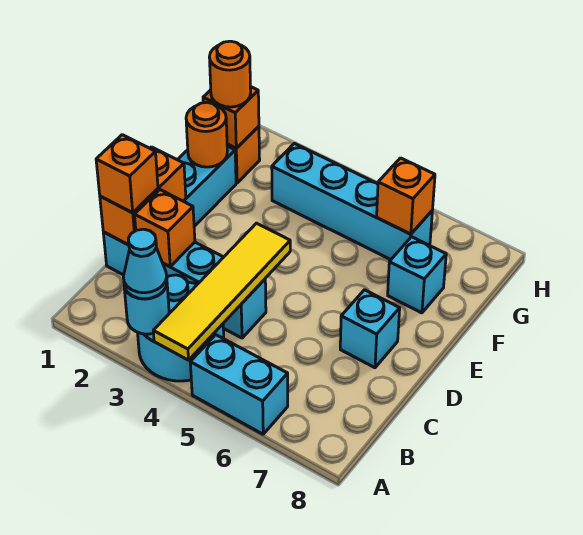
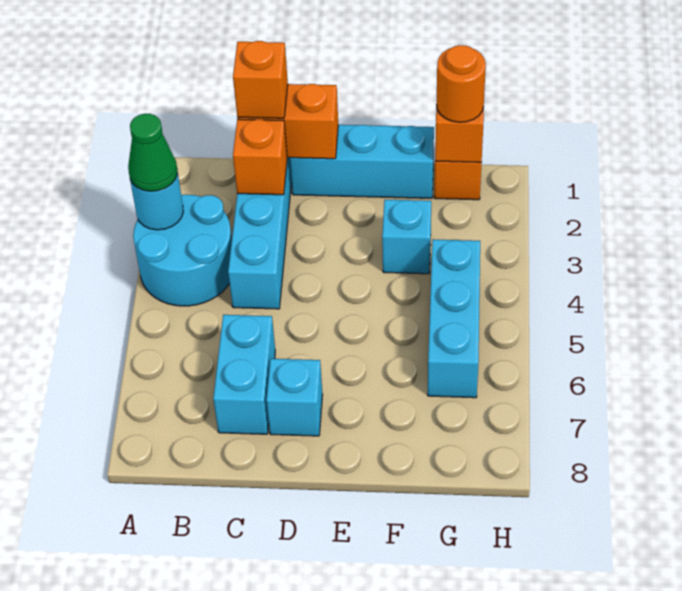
cyan cone A3 level 3 -> green cone A3 level 3
yellow tile A4:D4 level 2 -> none
cyan brick A5:A6 level 1 -> cyan brick C6:C7 level 1
orange round brick F1 level 2 -> none
cyan brick F7 level 1 -> cyan brick F3 level 1
cyan brick G3:G6 level 1 -> cyan brick G4:G6 level 1
orange brick G6 level 2 -> none

